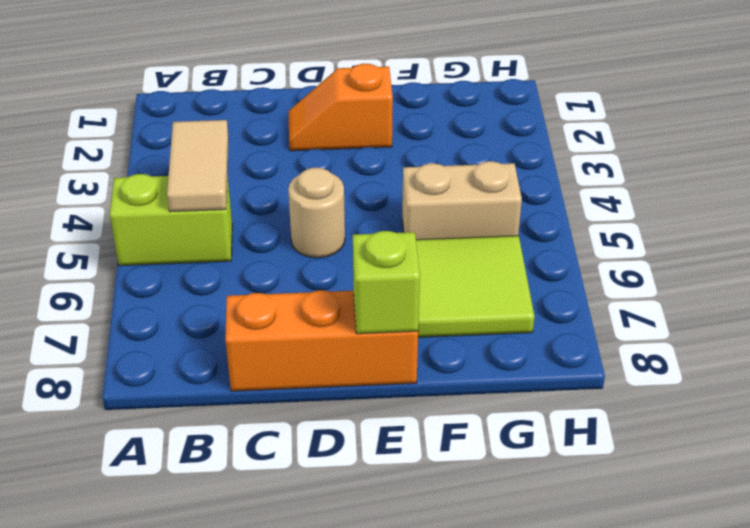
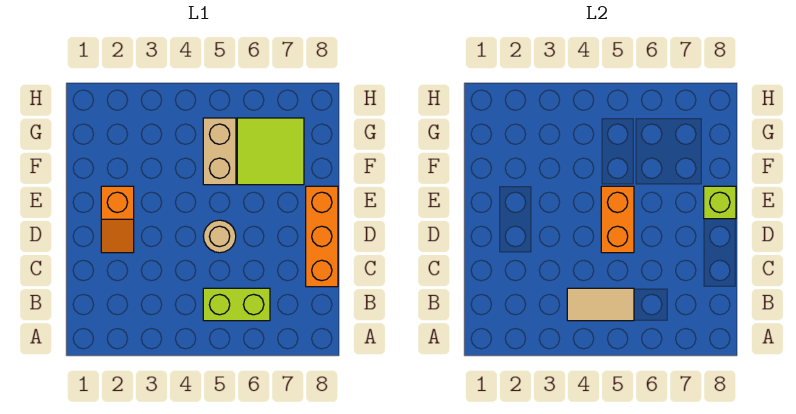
lime brick A5:B5 level 1 -> lime brick B5:B6 level 1
none -> orange brick D5:E5 level 2

